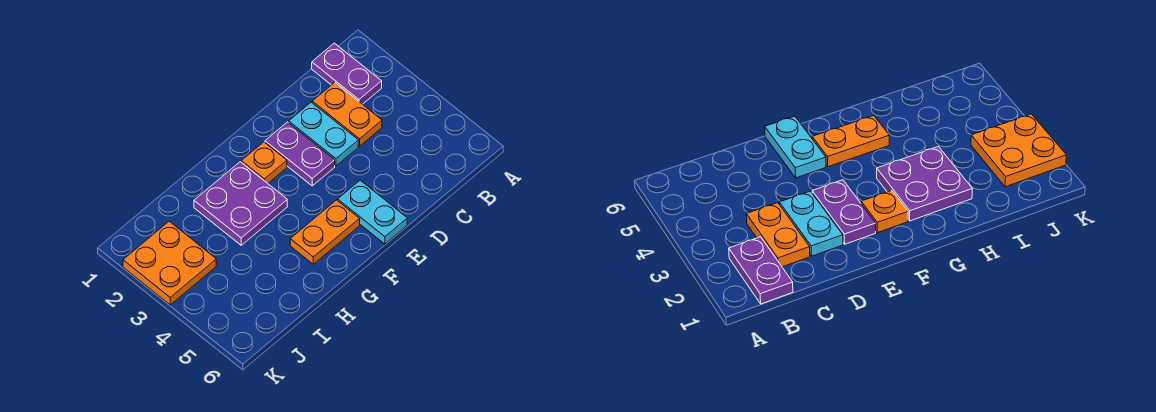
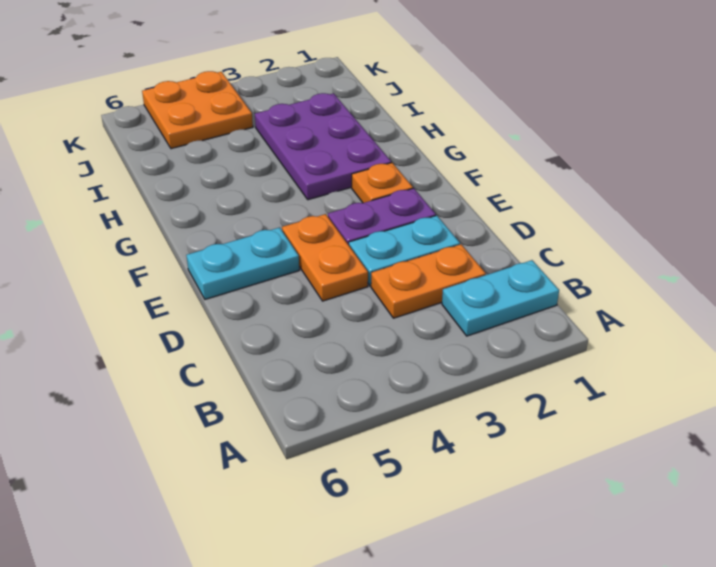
purple plate B1:B2 level 1 -> cyan plate B1:B2 level 1
orange plate F5:G5 level 1 -> orange plate D4:E4 level 1
purple plate G2:H3 level 1 -> purple plate G2:I3 level 1
orange plate J2:K3 level 1 -> orange plate J4:K5 level 1

